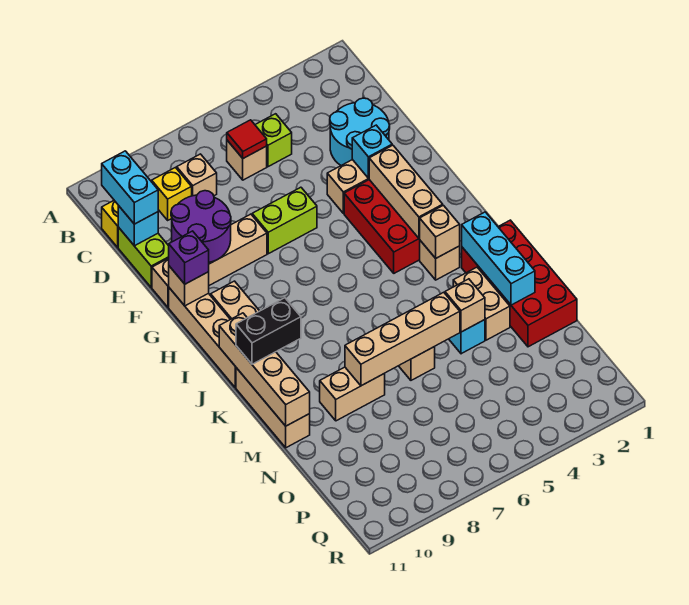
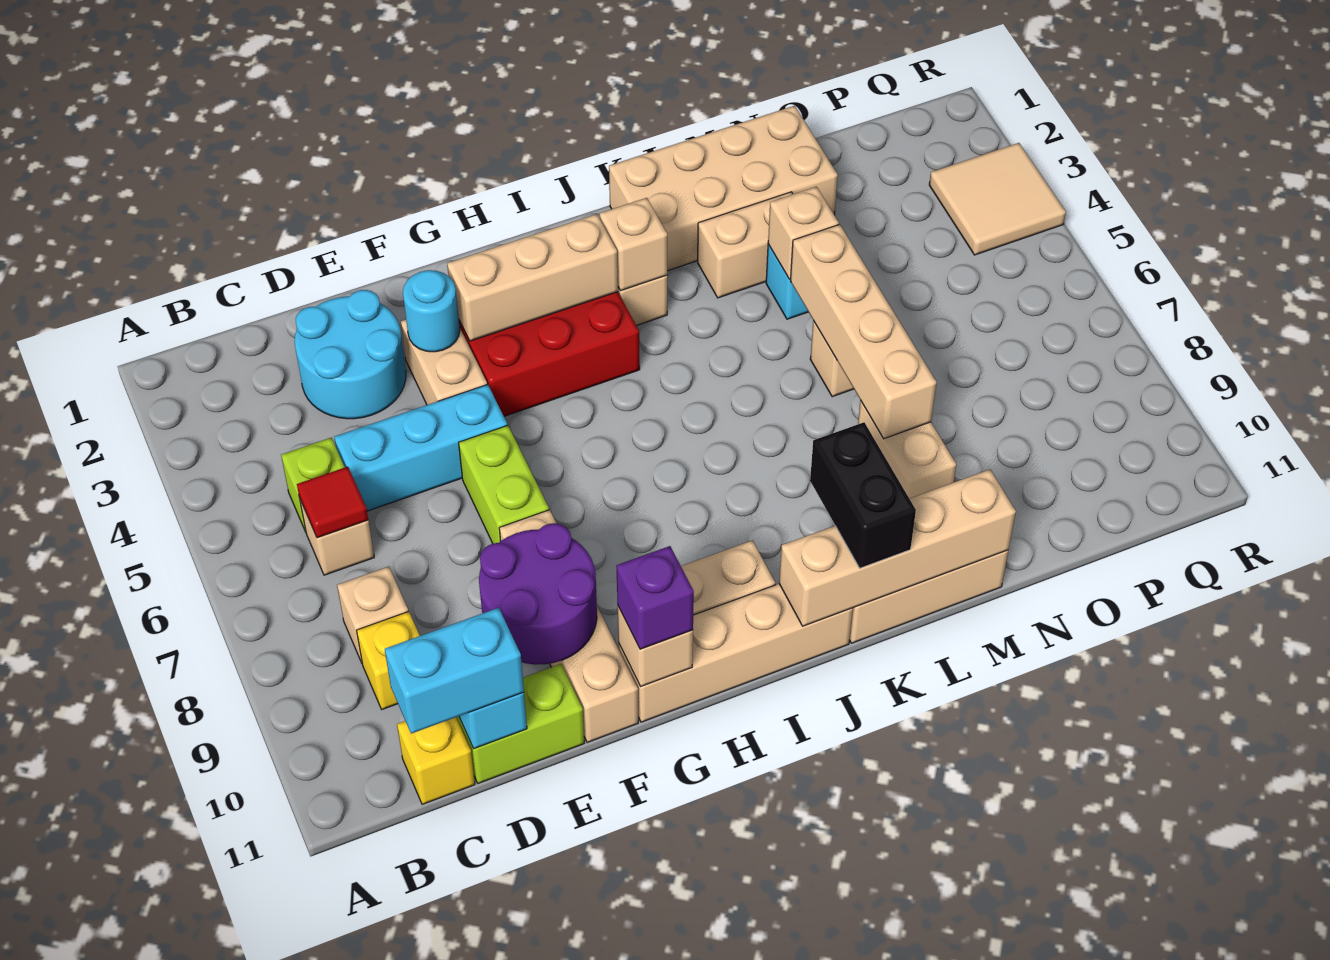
cyan brick F3 level 2 -> cyan round brick F3 level 2
red brick K1:N2 level 1 -> tan brick K1:N2 level 1
cyan brick K2:M2 level 2 -> cyan brick D5:F5 level 1
none -> tan tile Q3:R4 level 1

